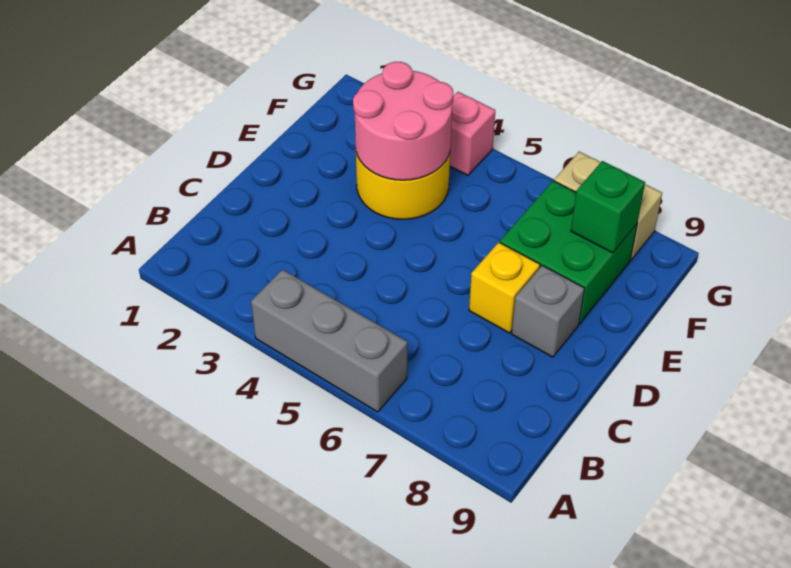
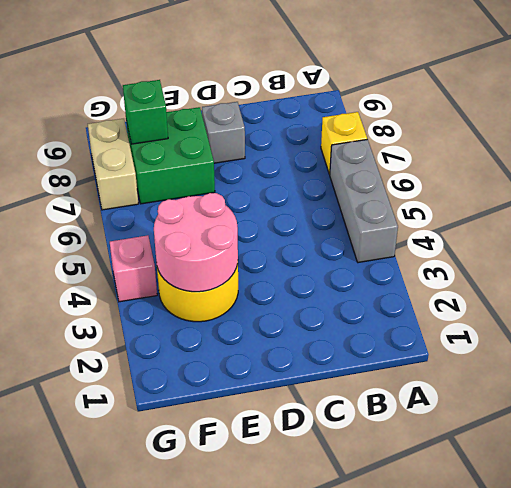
yellow brick D7 level 1 -> yellow brick A7 level 1

